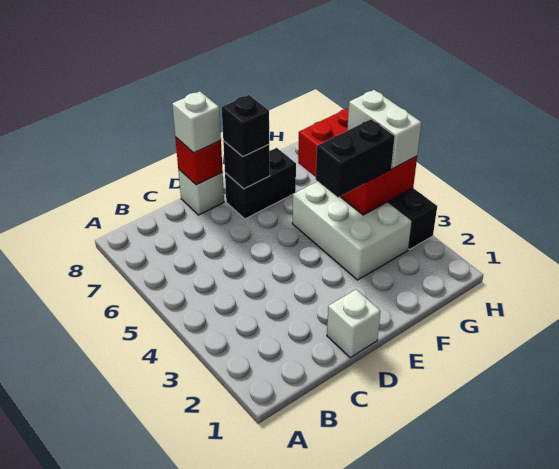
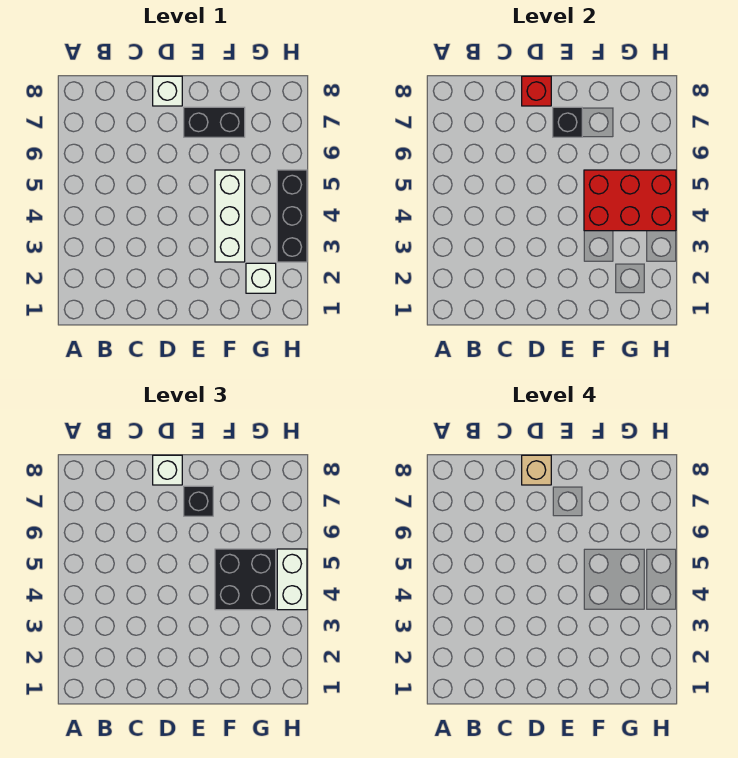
white brick D1 level 1 -> white brick G2 level 1
none -> tan brick D8 level 4
white brick F3:G5 level 1 -> white brick F3:F5 level 1
black brick F4:G4 level 3 -> black brick F4:G5 level 3
red brick G4:H6 level 2 -> red brick F4:H5 level 2

